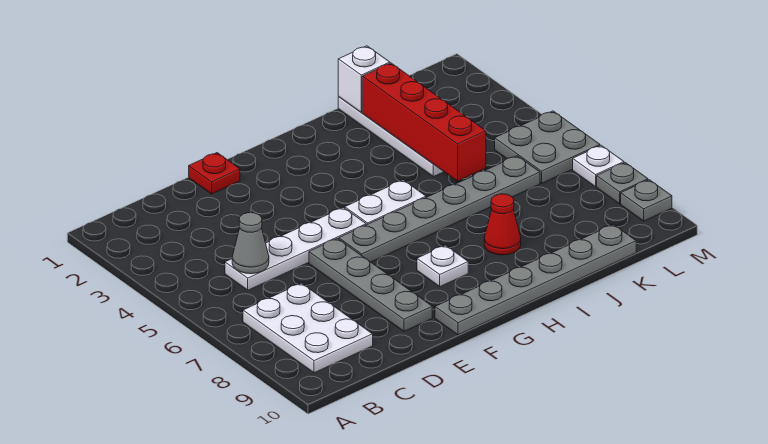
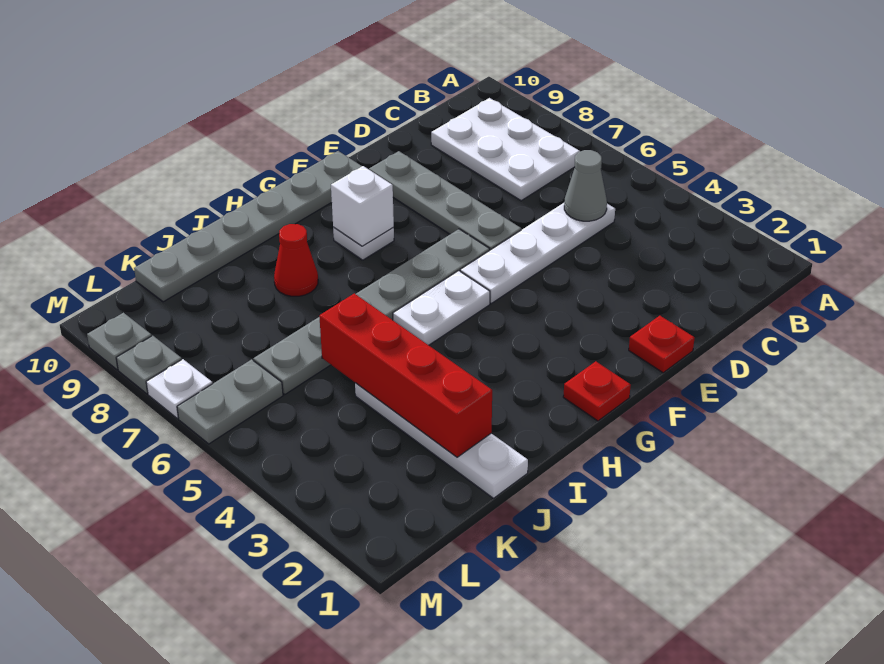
none -> red plate G1 level 1
white brick J1 level 2 -> white brick G8 level 2
grey plate L5:M6 level 1 -> grey plate L6:M6 level 1

